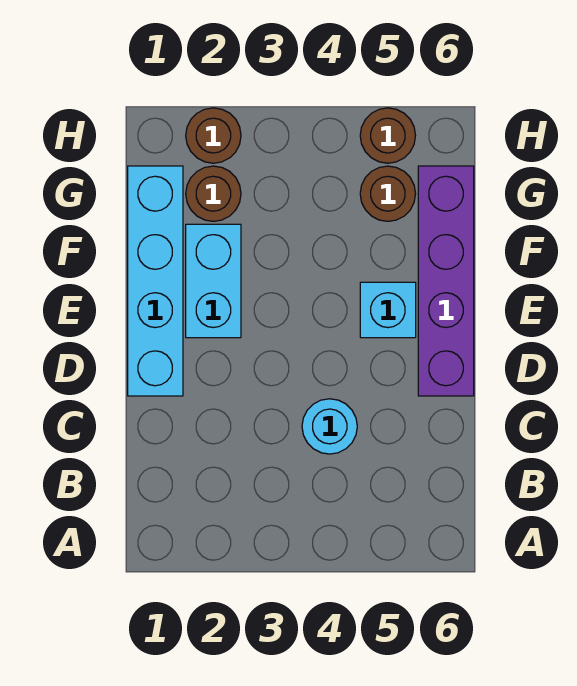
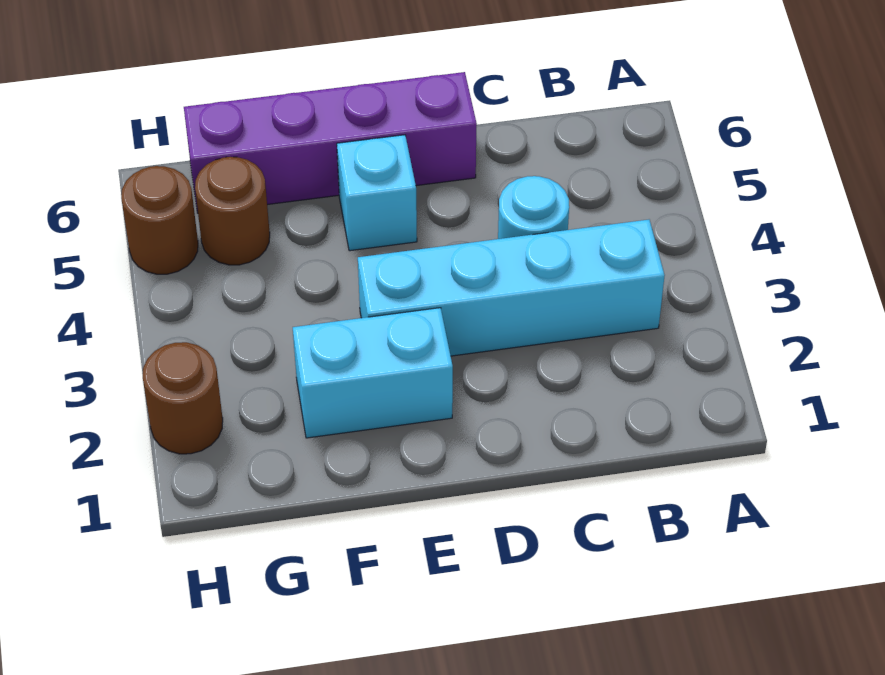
cyan brick D1:G1 level 1 -> cyan brick B3:E3 level 1
brown round brick G2 level 1 -> none

